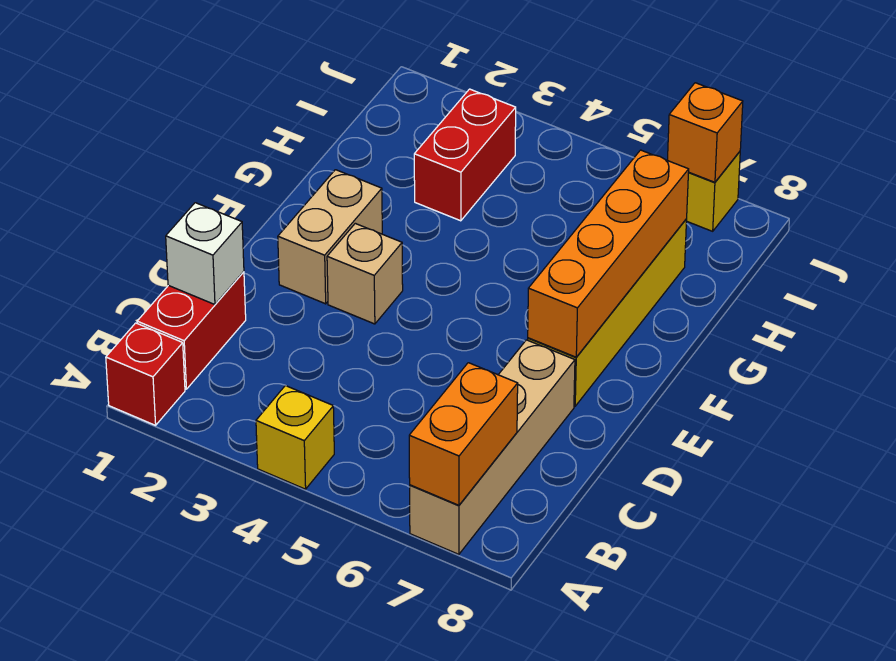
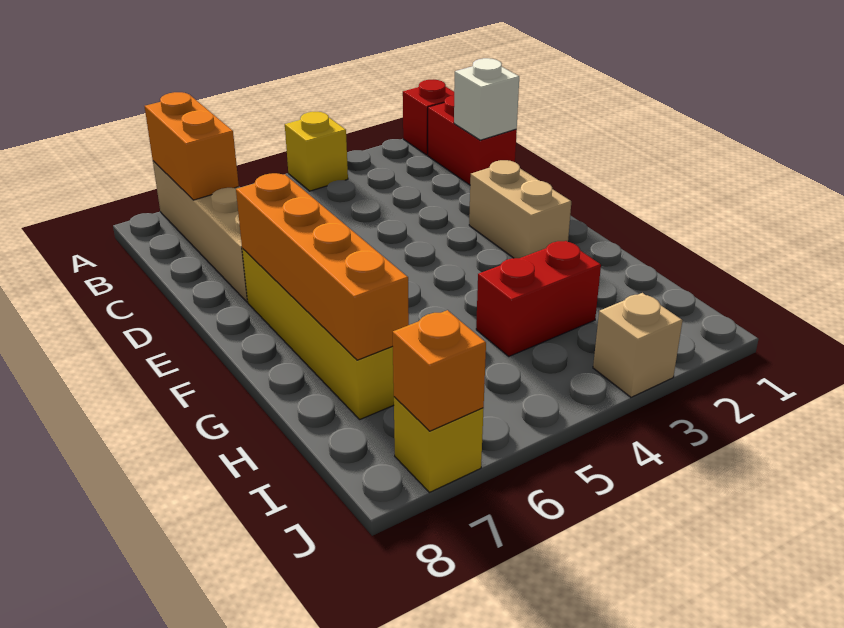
tan brick E3 level 1 -> tan brick J3 level 1
red brick H3:I3 level 1 -> red brick H3:H4 level 1

